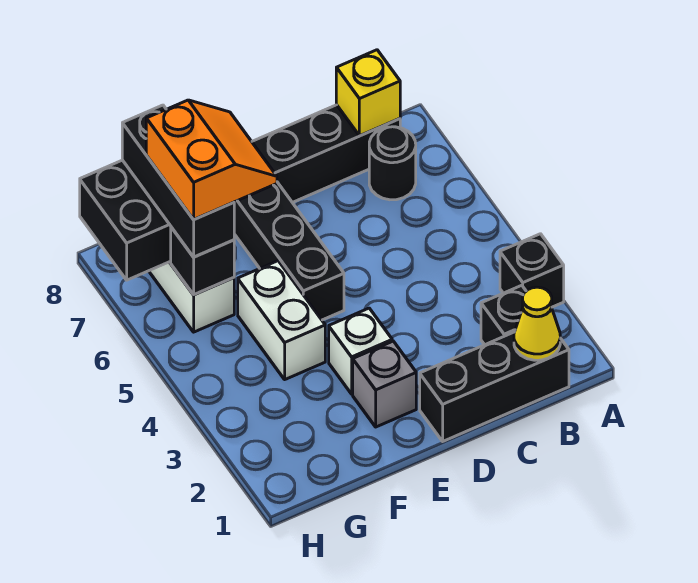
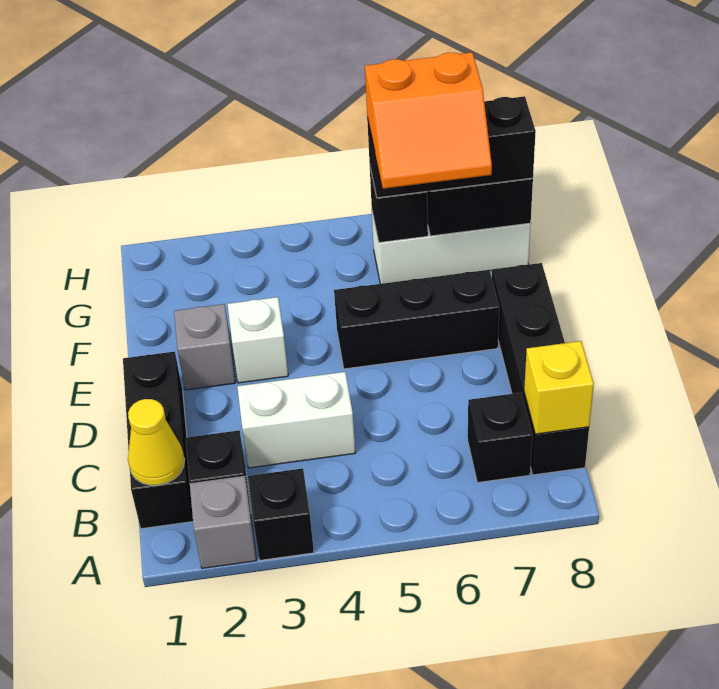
none -> grey brick A2 level 1
black round brick B7 level 1 -> black brick B7 level 1
white brick F4:F5 level 1 -> white brick C3:C4 level 1

